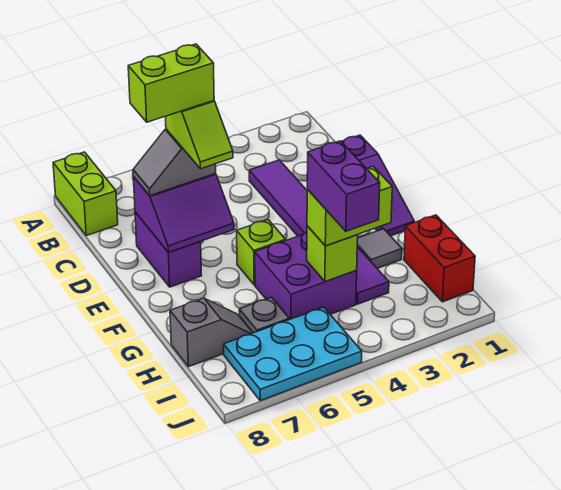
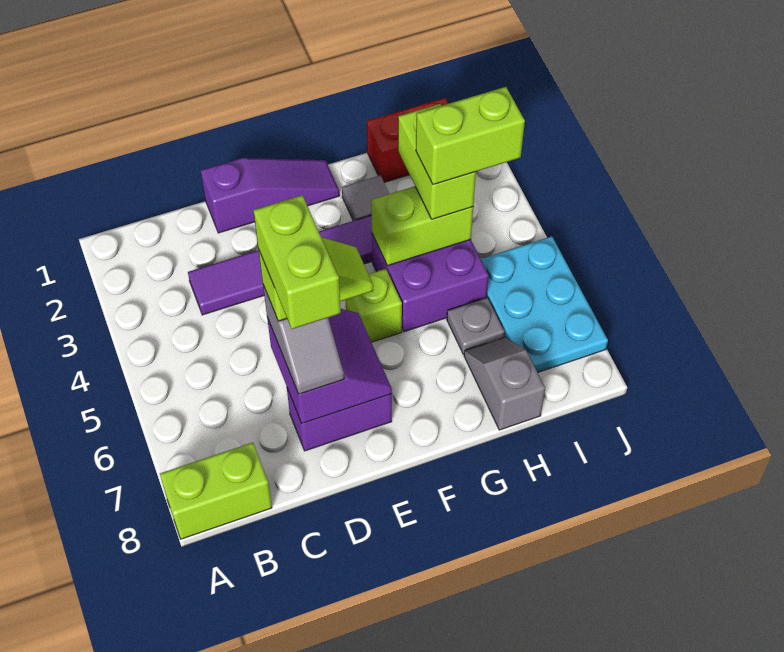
lime brick H4 level 2 -> lime brick G4:H4 level 2
purple brick H4:I4 level 4 -> lime brick H4:I4 level 4

